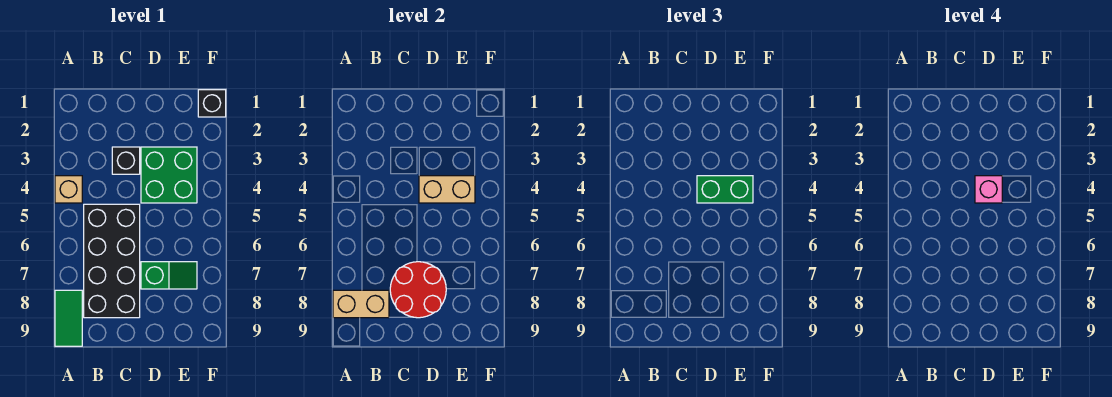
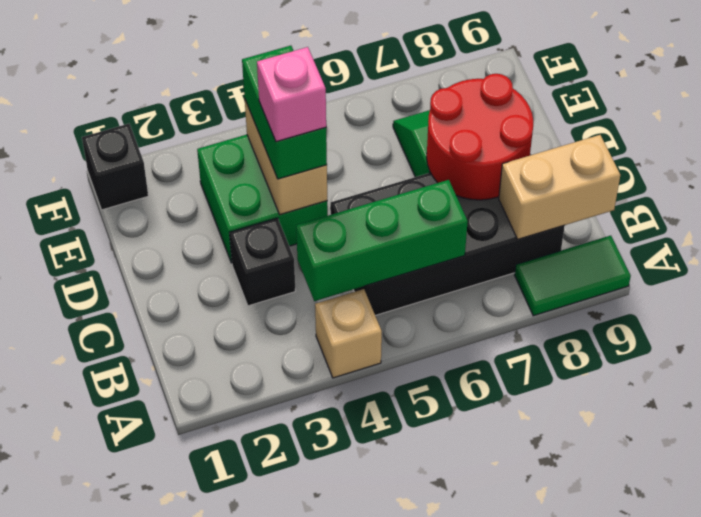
tan brick A8:B8 level 2 -> tan brick B8:B9 level 2
none -> green brick B4:B6 level 2

